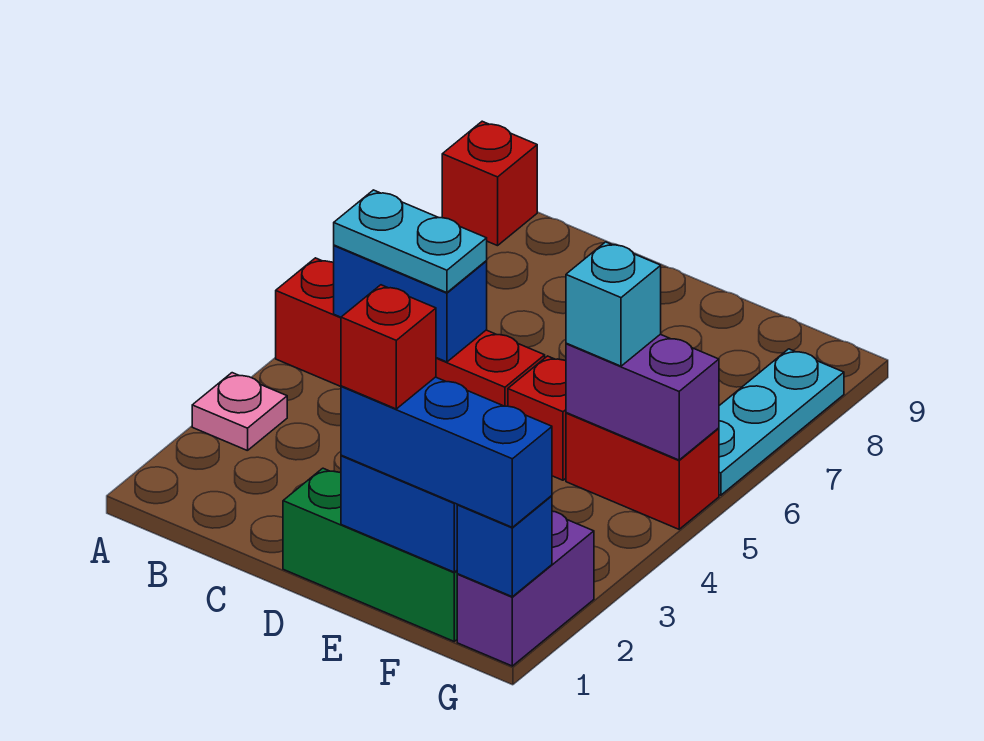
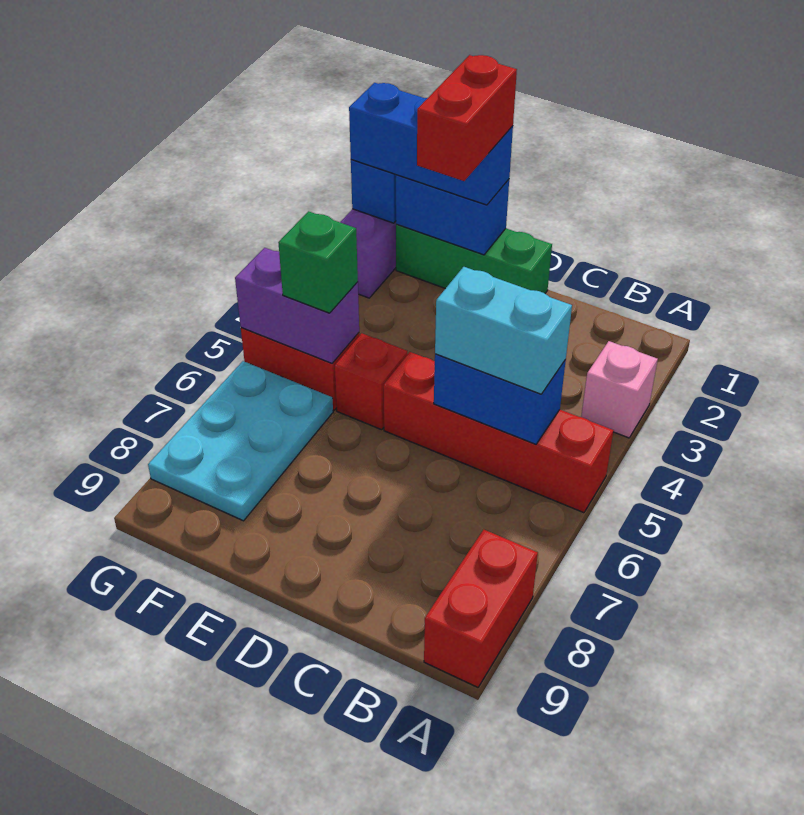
pink plate A3 level 1 -> pink brick A3 level 1
red brick A9 level 1 -> red brick A8:A9 level 1
cyan plate B5:C5 level 3 -> cyan brick B5:C5 level 3
red brick E1 level 4 -> red brick E1:E2 level 4
cyan brick F5 level 3 -> green brick F5 level 3
cyan plate G6:G8 level 1 -> cyan plate F6:G8 level 1

